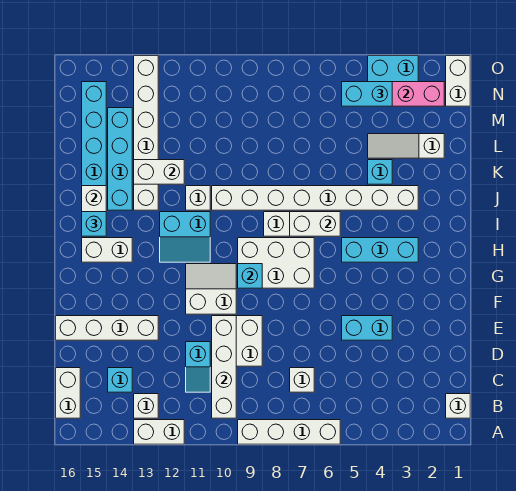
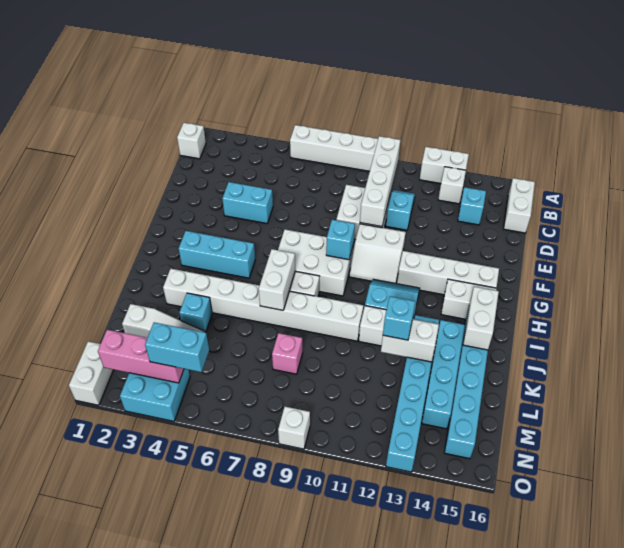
white brick C7 level 1 -> white brick O9 level 1
white brick E13:E16 level 1 -> white brick G12:G15 level 1
white brick I6:I7 level 2 -> white brick I7:J7 level 2
cyan brick I15 level 3 -> cyan brick K12 level 3
white brick J13:O13 level 1 -> cyan brick J13:O13 level 1
none -> pink brick L8 level 1

